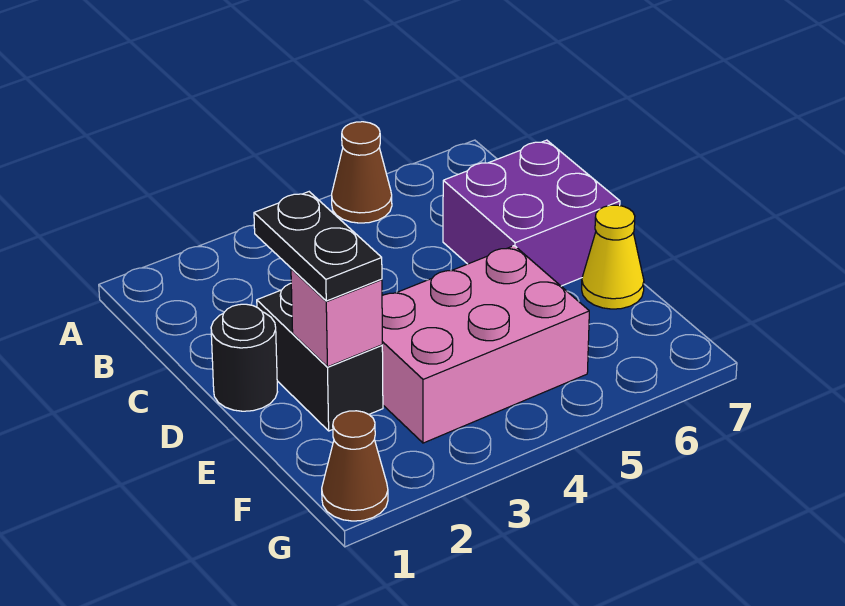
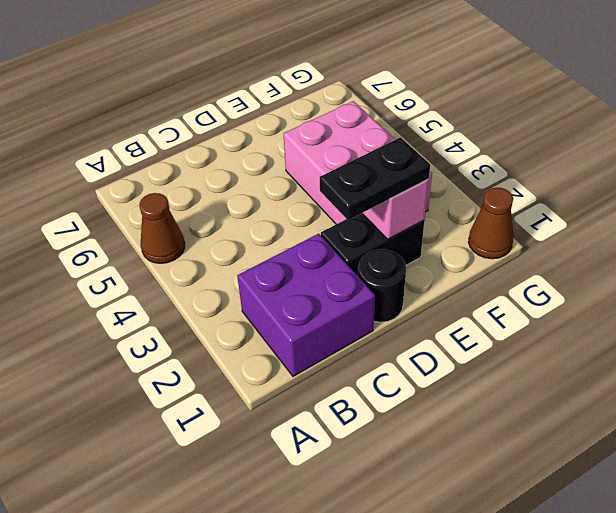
purple brick C6:D7 level 1 -> purple brick B1:C2 level 1
yellow cone E7 level 1 -> none

